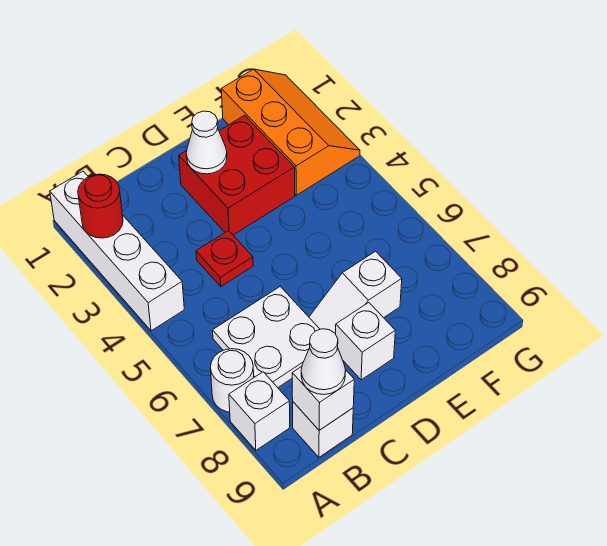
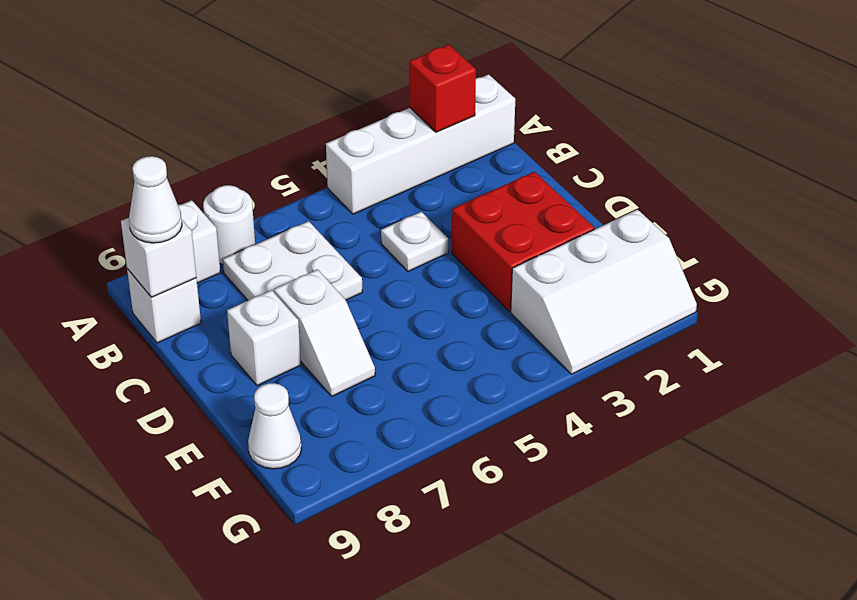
red round brick A2 level 2 -> red brick A2 level 2
red plate C4 level 1 -> white plate C4 level 1
white cone D2 level 2 -> white cone F9 level 1
white slope D7:E7 level 1 top E -> white slope D7:E7 level 1 top D
orange slope F1:G3 level 1 top F -> white slope F1:G3 level 1 top F

